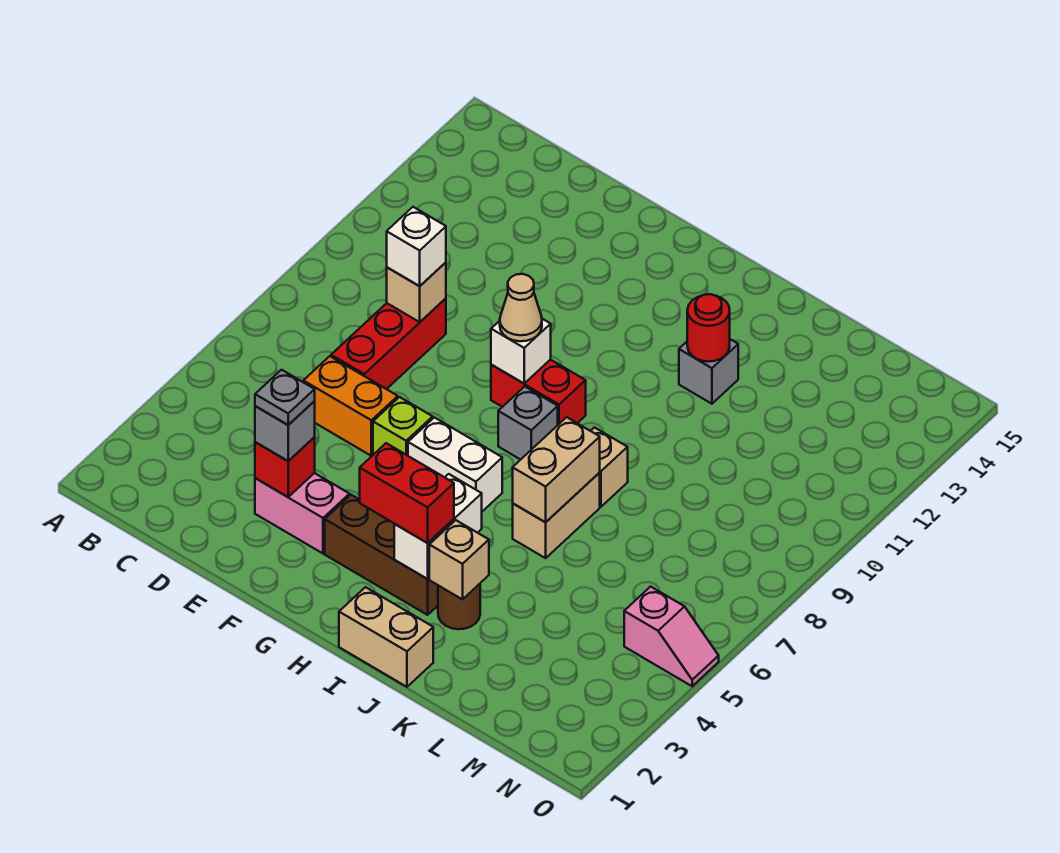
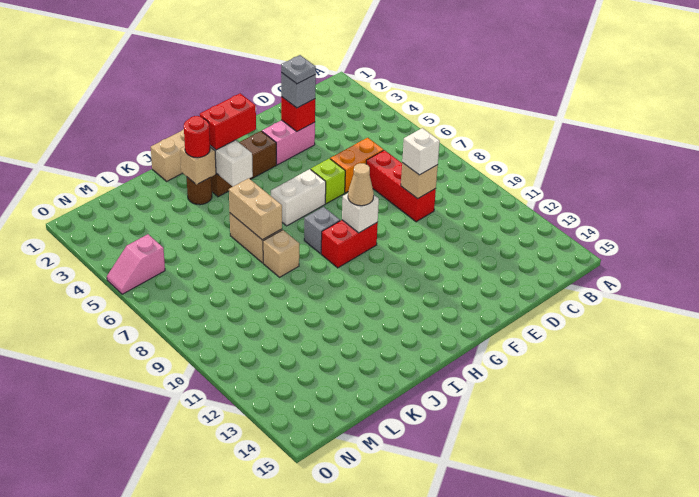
grey brick J12 level 1 -> none
red round brick J12 level 2 -> red round brick J3 level 3

